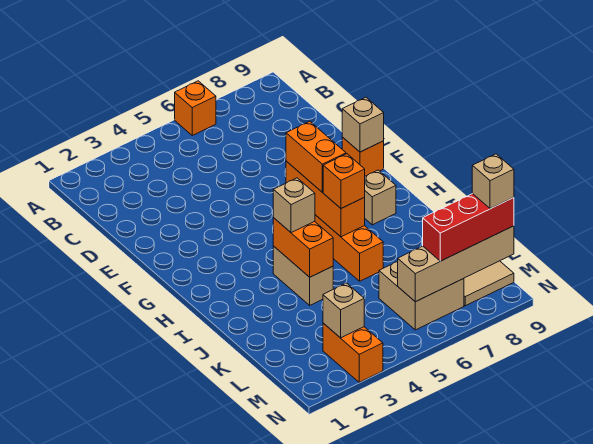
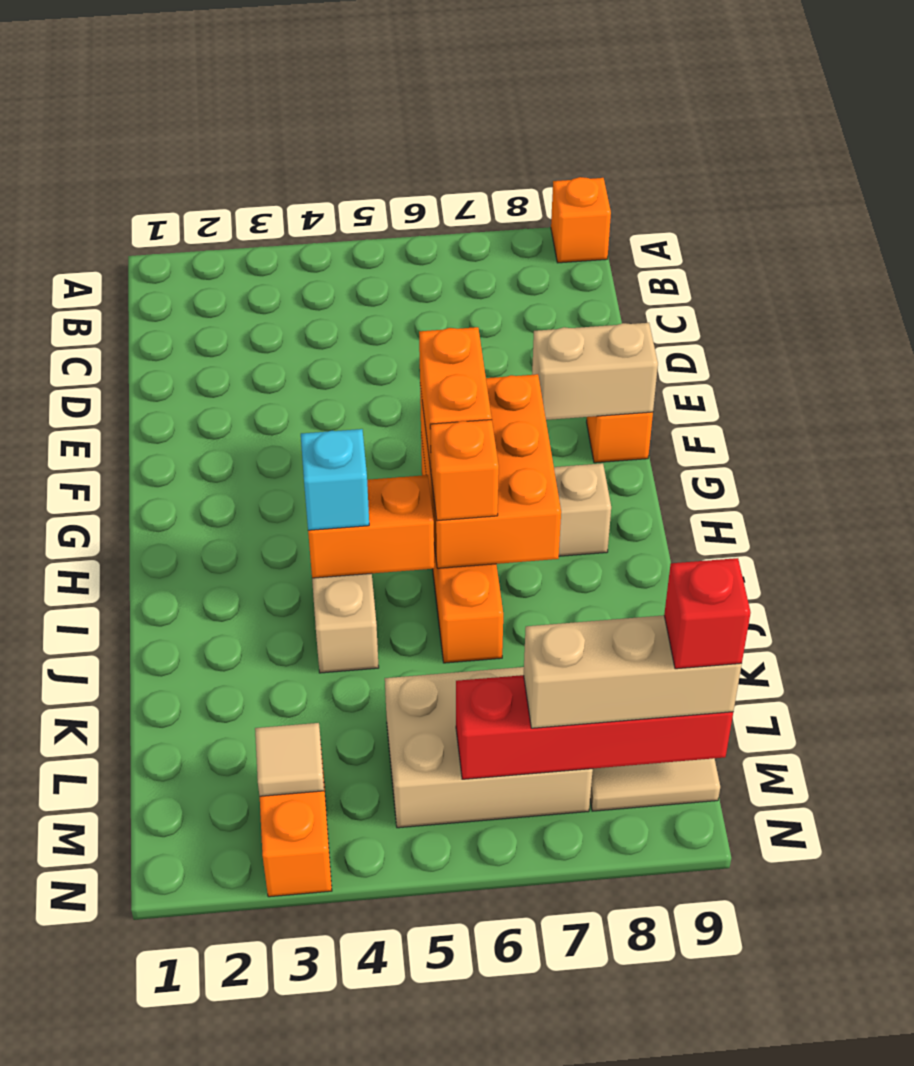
orange brick A6 level 1 -> orange brick A9 level 1
tan brick F9 level 2 -> tan brick F8:F9 level 2
orange brick G6:I6 level 2 -> orange brick G6:I7 level 2
orange brick I4:J4 level 2 -> orange brick I4:I5 level 2
tan brick I4 level 3 -> cyan brick I4 level 3
tan brick L6:M7 level 1 -> tan brick L5:M7 level 1
tan brick M3 level 2 -> tan tile M3 level 2
tan brick M6:M9 level 2 -> red brick M6:M9 level 2
red brick M7:M9 level 3 -> tan brick M7:M9 level 3
tan brick M9 level 4 -> red brick M9 level 4

